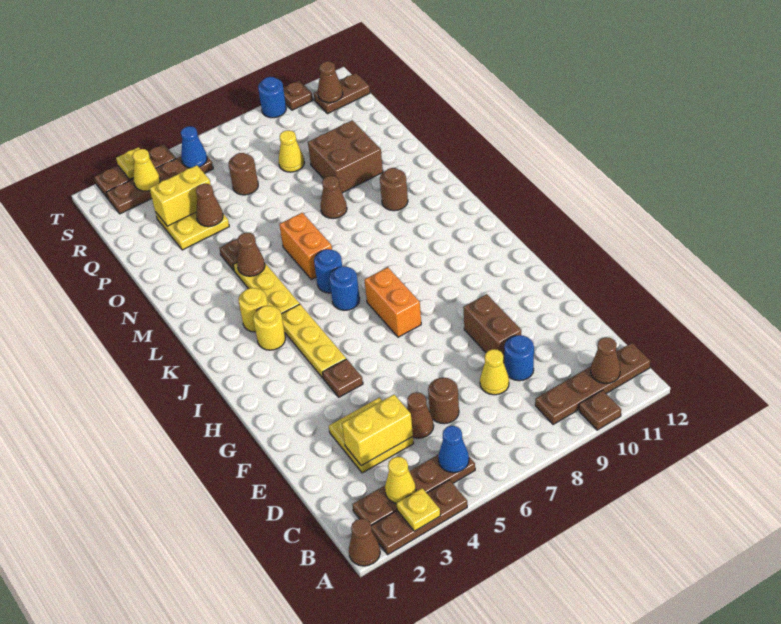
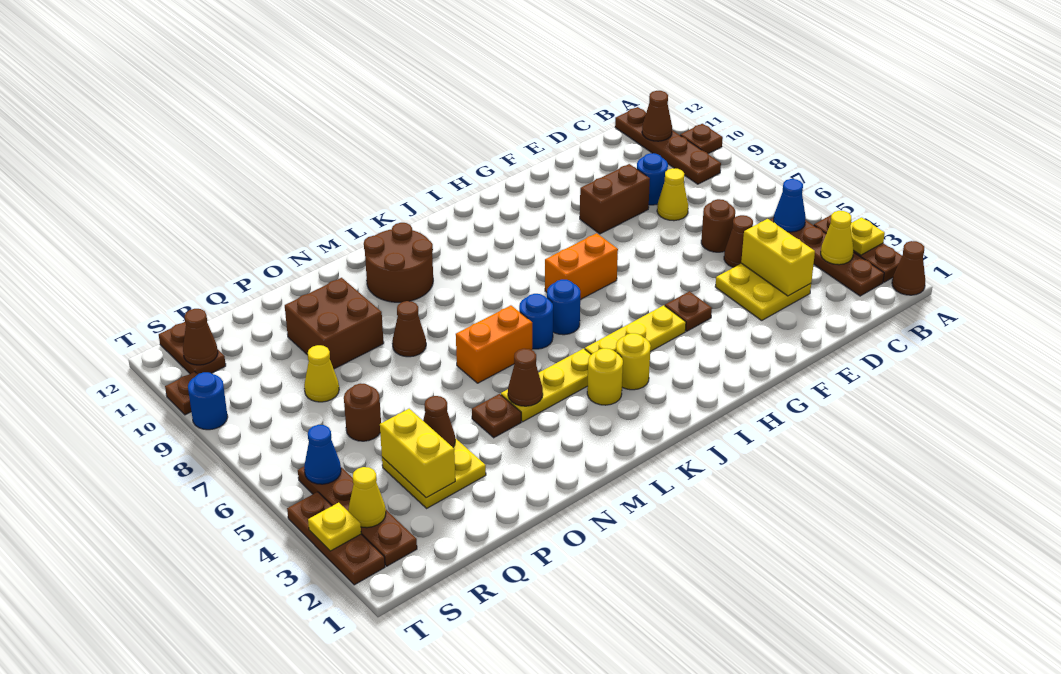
brown round brick M10 level 1 -> brown round brick L10:M11 level 1

